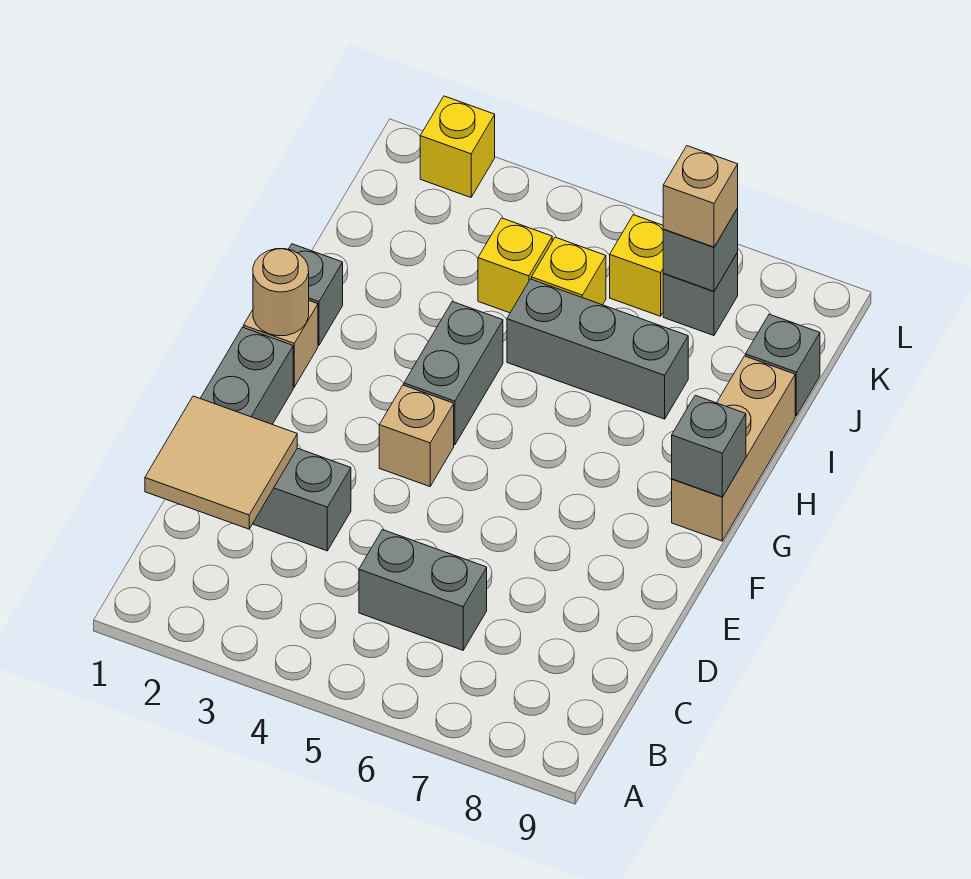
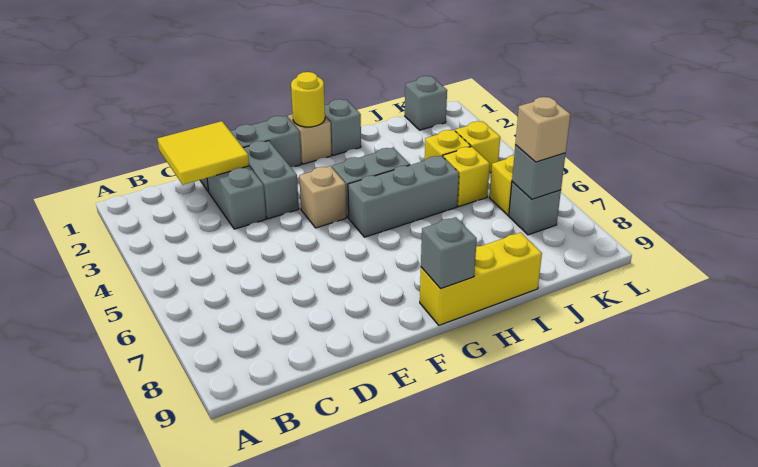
tan tile C1:D2 level 2 -> yellow tile C1:D2 level 2
grey brick C5:C6 level 1 -> grey brick E2:E3 level 1
tan round brick G1 level 2 -> yellow round brick G1 level 2
tan brick G9:I9 level 1 -> yellow brick G9:I9 level 1
grey brick I5:I7 level 1 -> grey brick G5:I5 level 1
grey brick J9 level 1 -> grey brick K1 level 1
yellow brick L2 level 1 -> yellow brick K4 level 1

